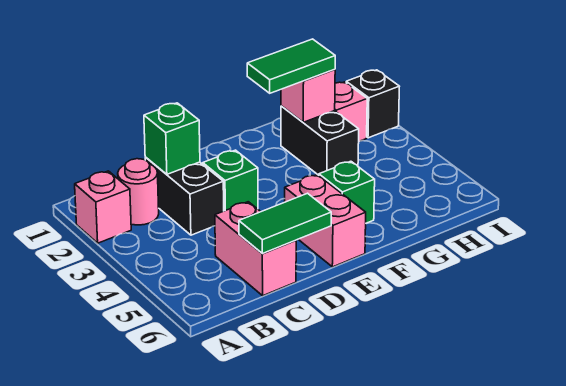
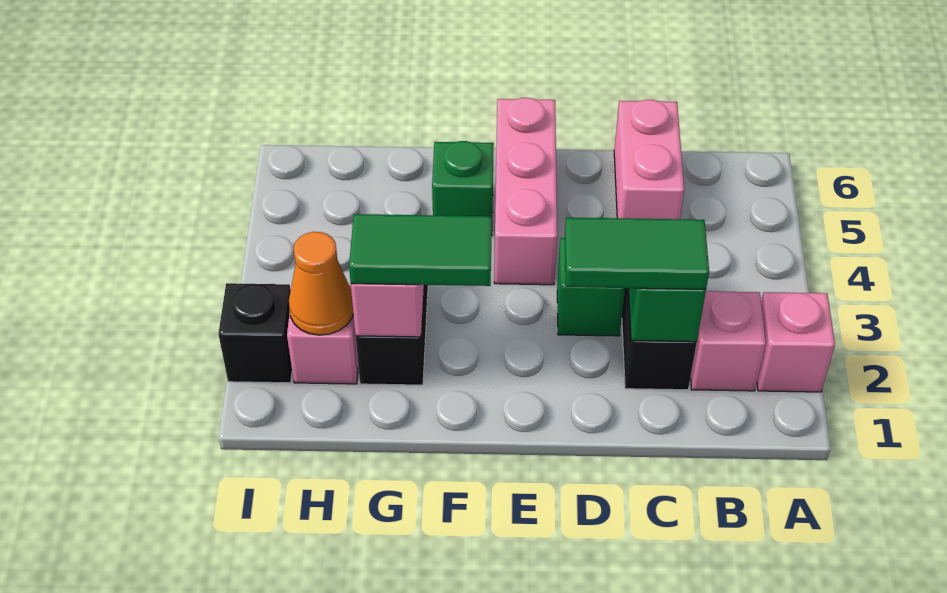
pink round brick B2 level 1 -> pink brick B2 level 1
green tile C6:D6 level 2 -> green tile C2:D2 level 3
pink brick E5:E6 level 1 -> pink brick E4:E6 level 1
none -> orange cone H2 level 2

